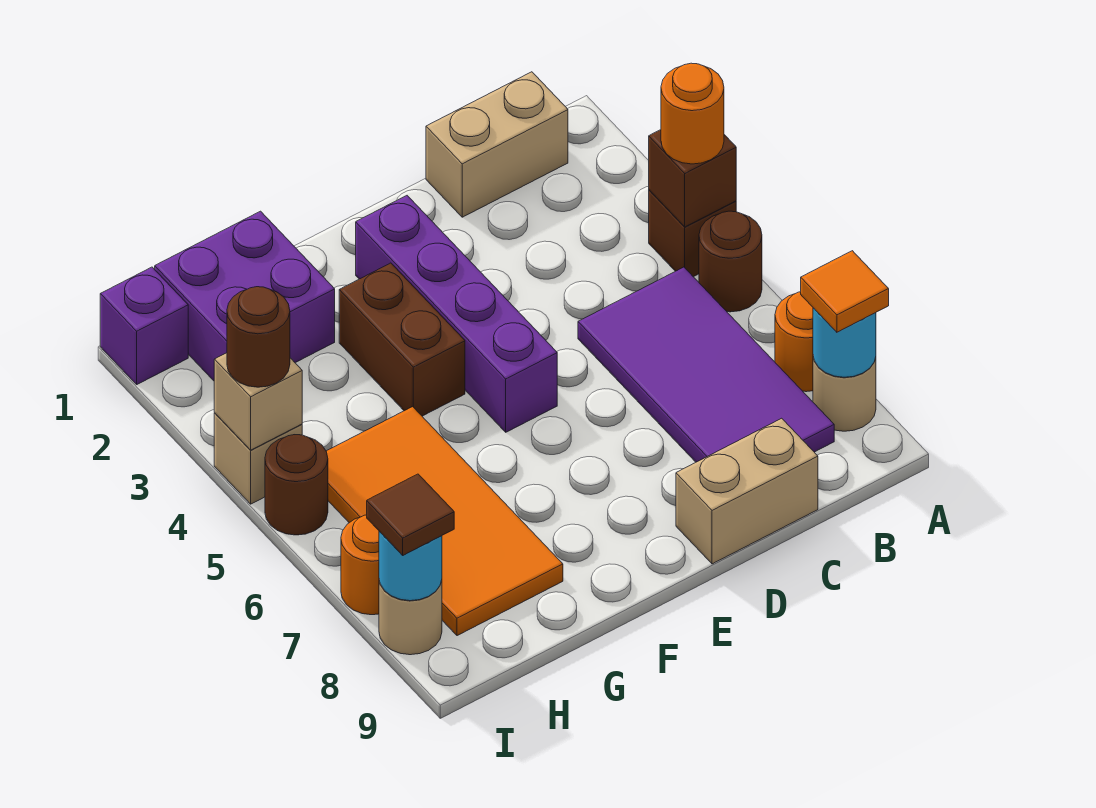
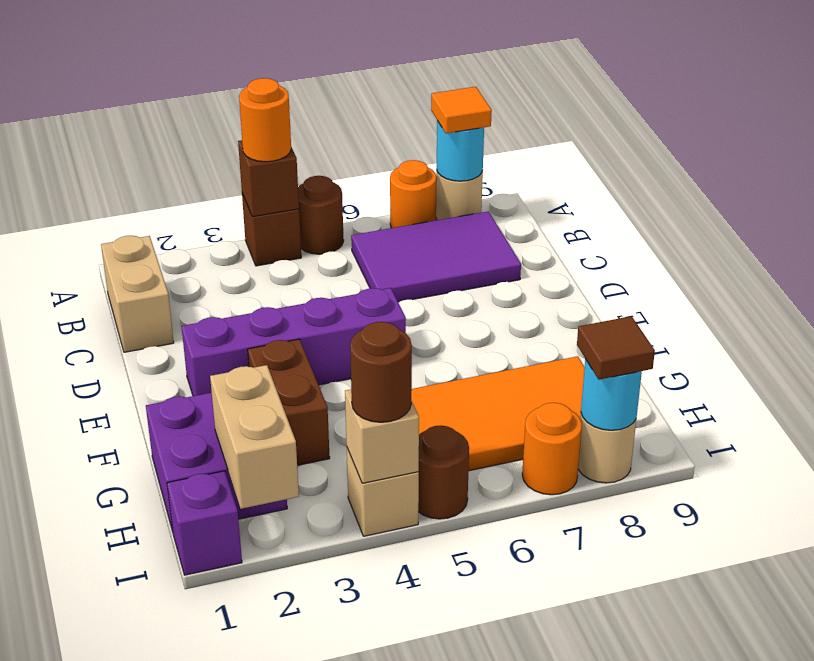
purple tile B5:C8 level 1 -> purple tile B6:C8 level 1
tan brick C9:D9 level 1 -> tan brick H2:I2 level 2
brown brick F3:F4 level 1 -> brown brick F3:G3 level 1

